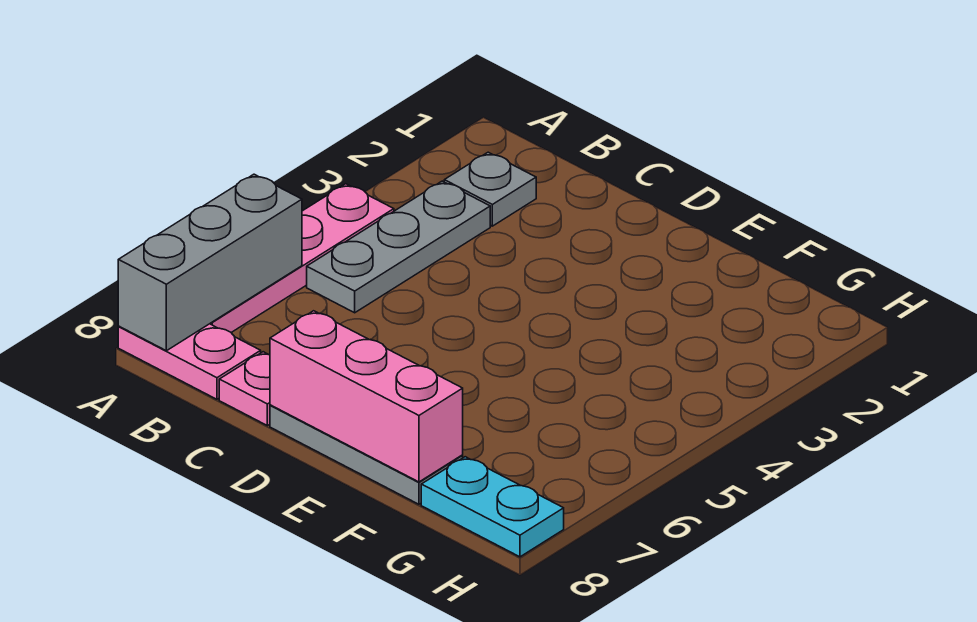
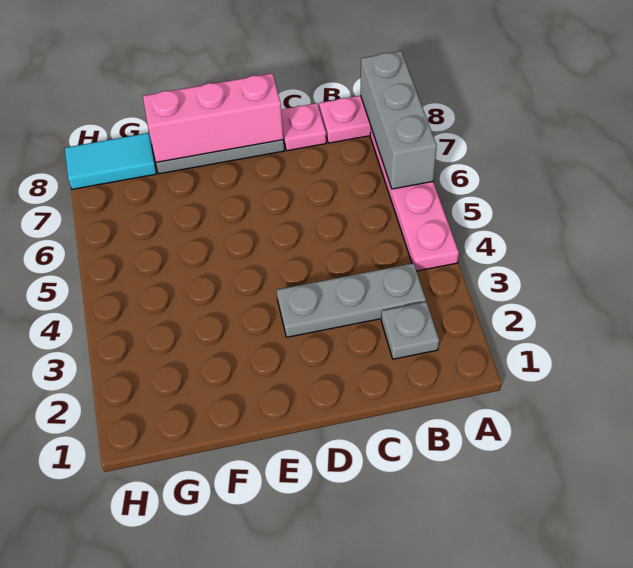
grey plate B3:B5 level 1 -> grey plate B3:D3 level 1
cyan plate G8:H8 level 1 -> cyan tile G8:H8 level 1

